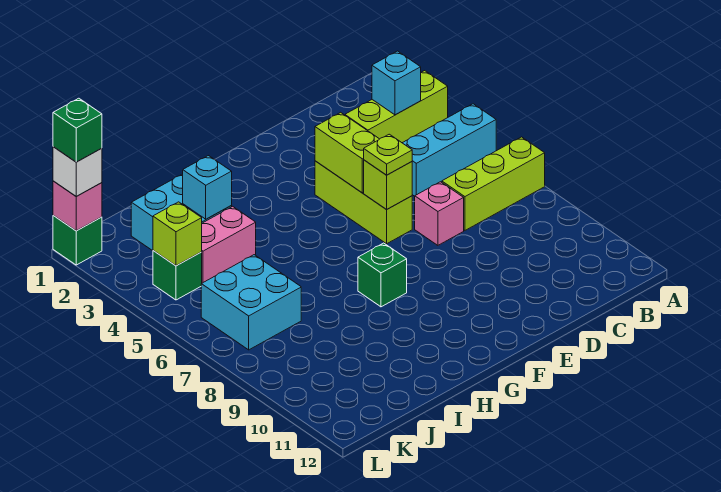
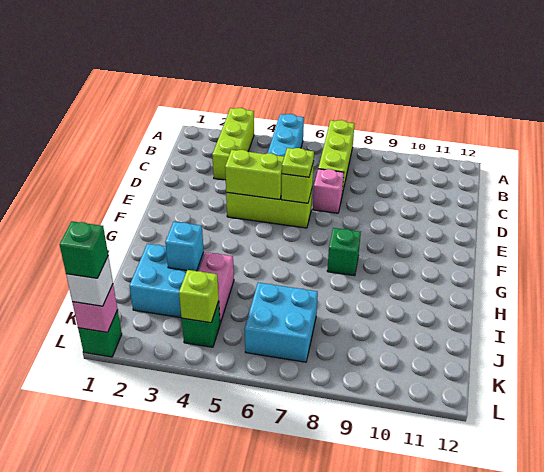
cyan brick B3 level 2 -> none

